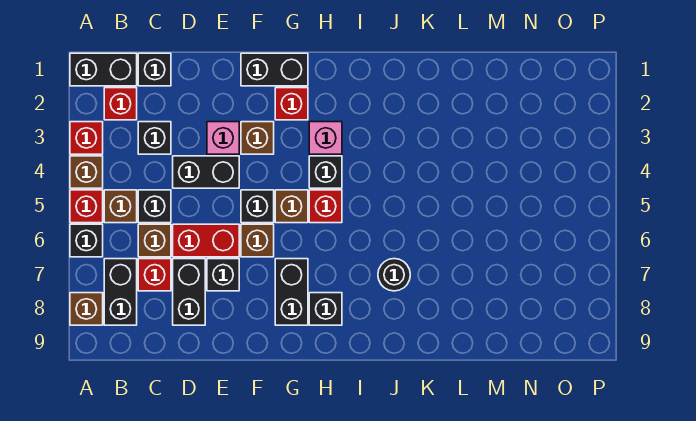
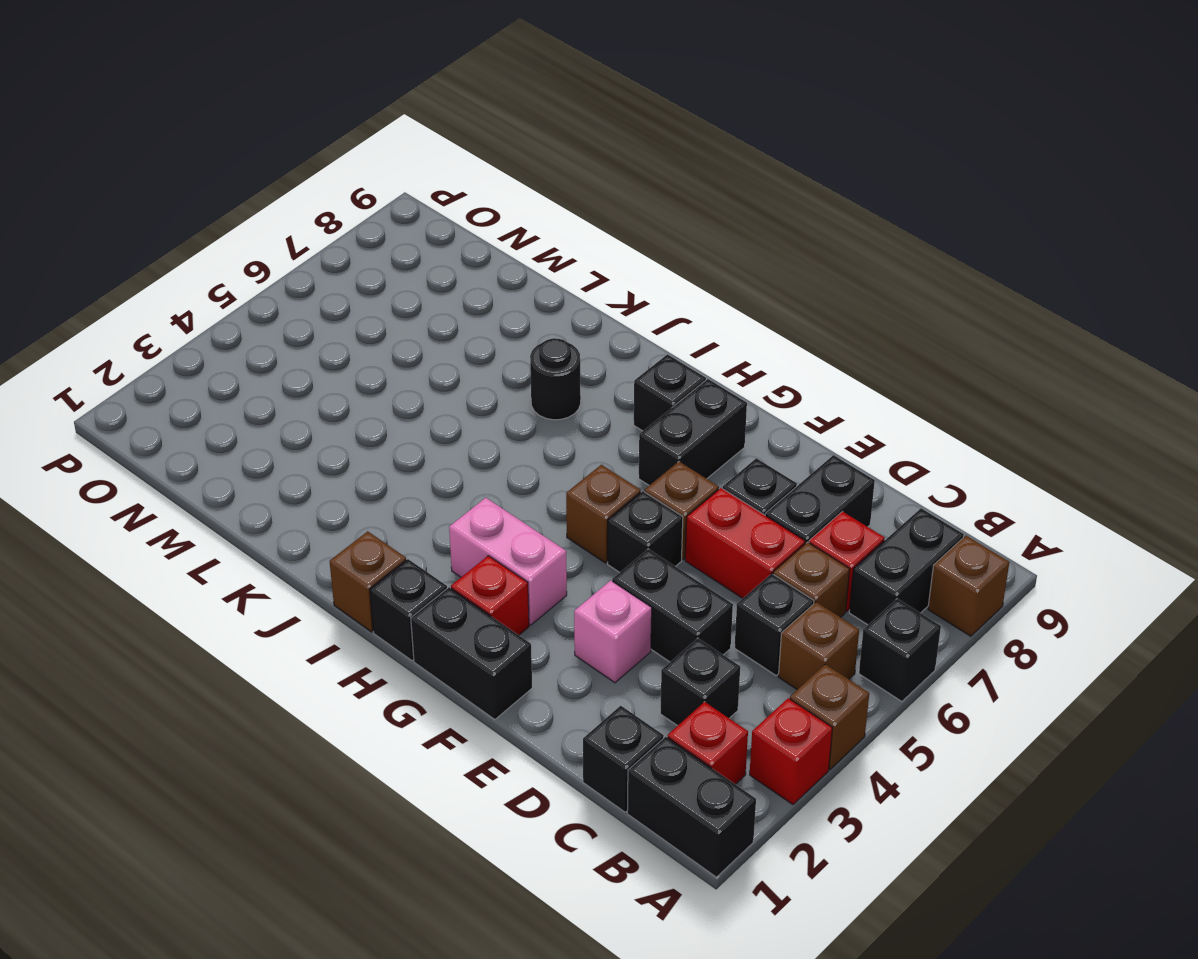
red brick A5 level 1 -> none
brown brick F3 level 1 -> brown brick I1 level 1
pink brick H3 level 1 -> pink brick G3:H3 level 1
black brick H4 level 1 -> black brick H1 level 1
red brick H5 level 1 -> none

